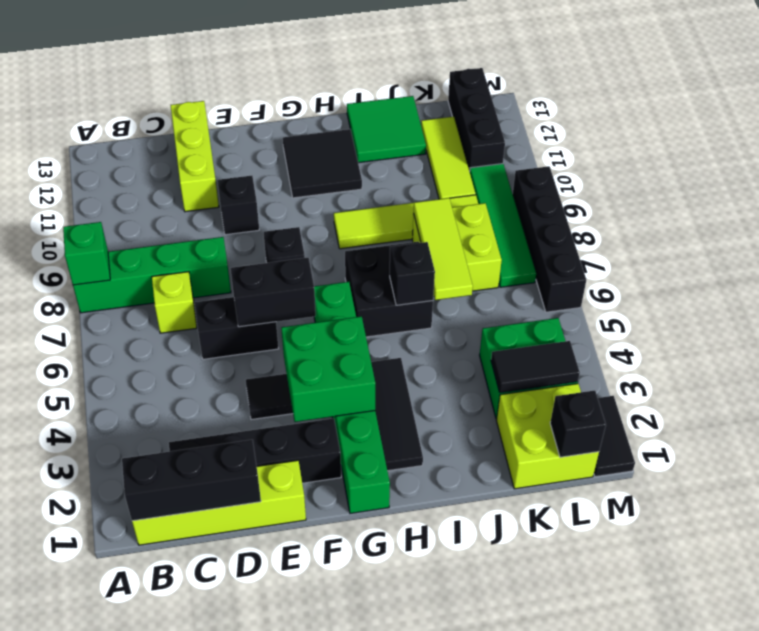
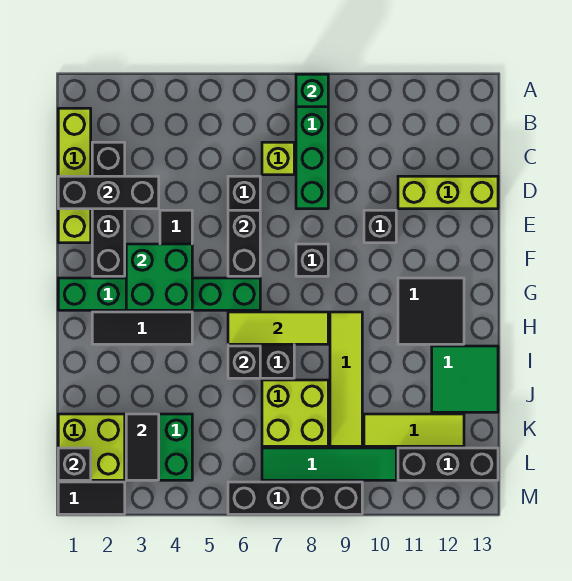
black brick B1:D1 level 2 -> black brick D1:D3 level 2
lime tile J6:J8 level 2 -> lime tile H6:H8 level 2

